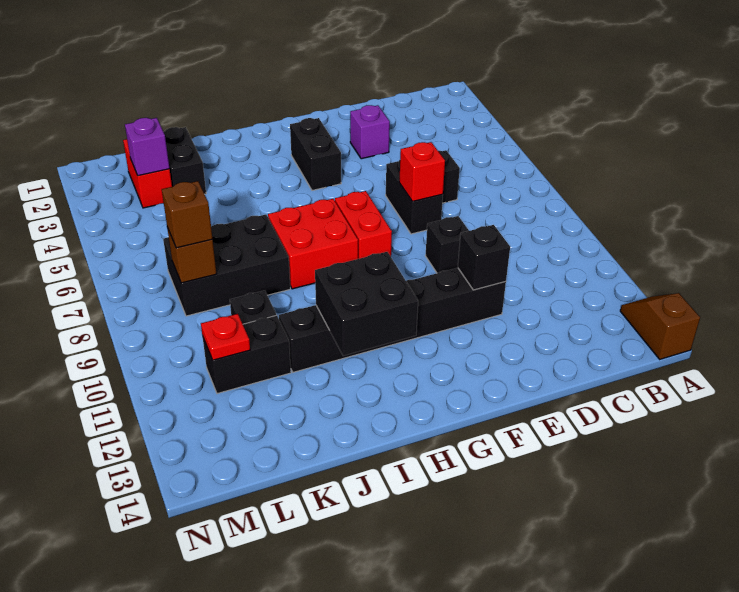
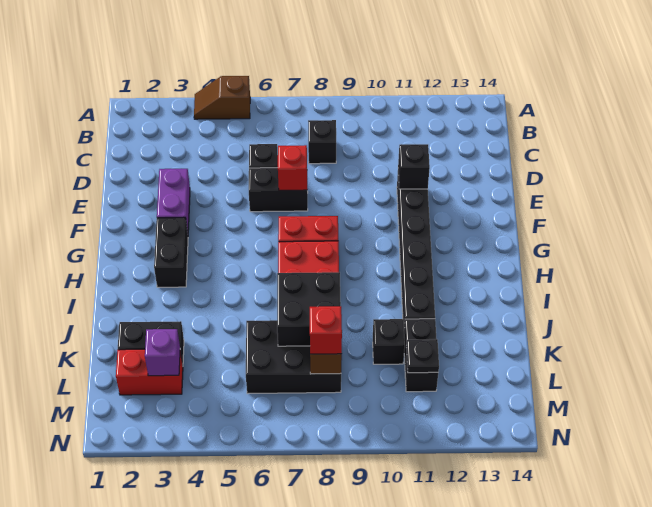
brown slope A13:A14 level 1 top 14 -> brown slope A4:A5 level 1 top 5
purple brick E3 level 1 -> purple brick E3:F3 level 1
black brick E9 level 1 -> black brick C8 level 1
black brick G3:G4 level 1 -> black brick G3:H3 level 1
black brick H11:I12 level 2 -> black brick J7:K8 level 2
black brick J7:L8 level 1 -> black brick K6:L8 level 1
brown brick L8 level 3 -> red brick L8 level 3
red plate L11 level 2 -> black plate L11 level 2

